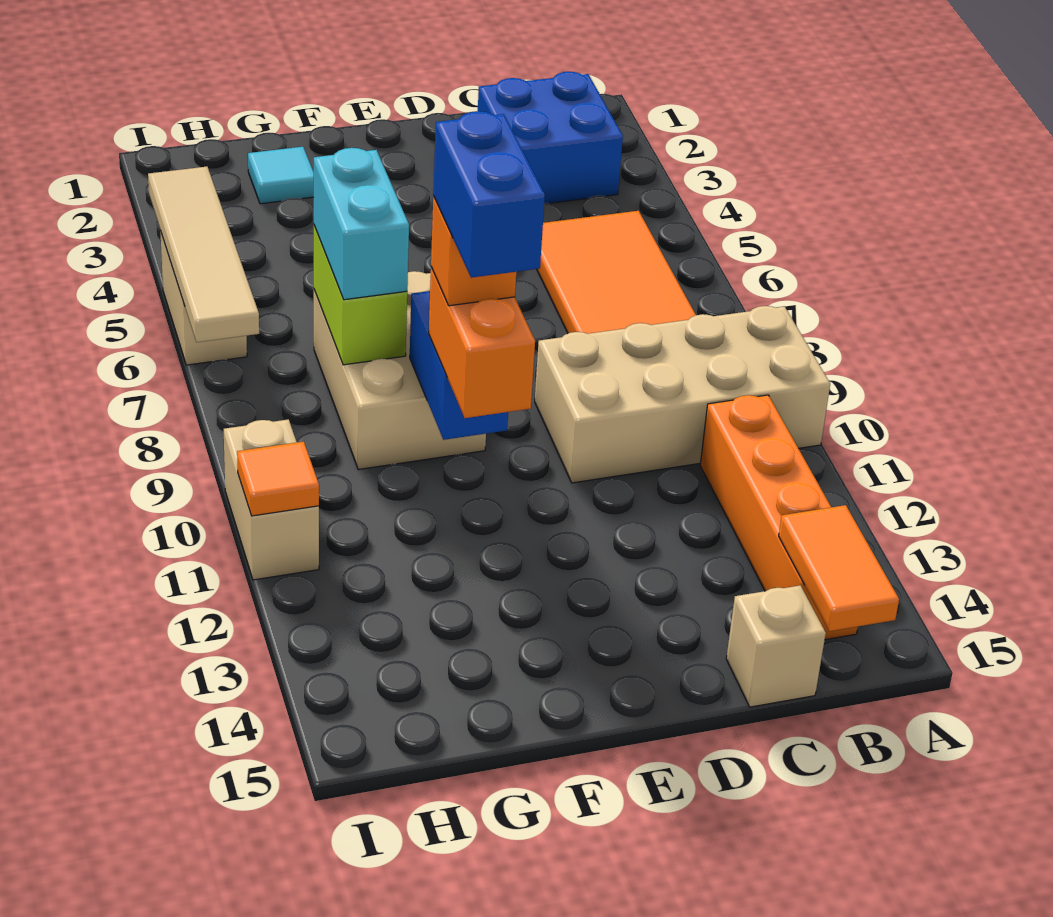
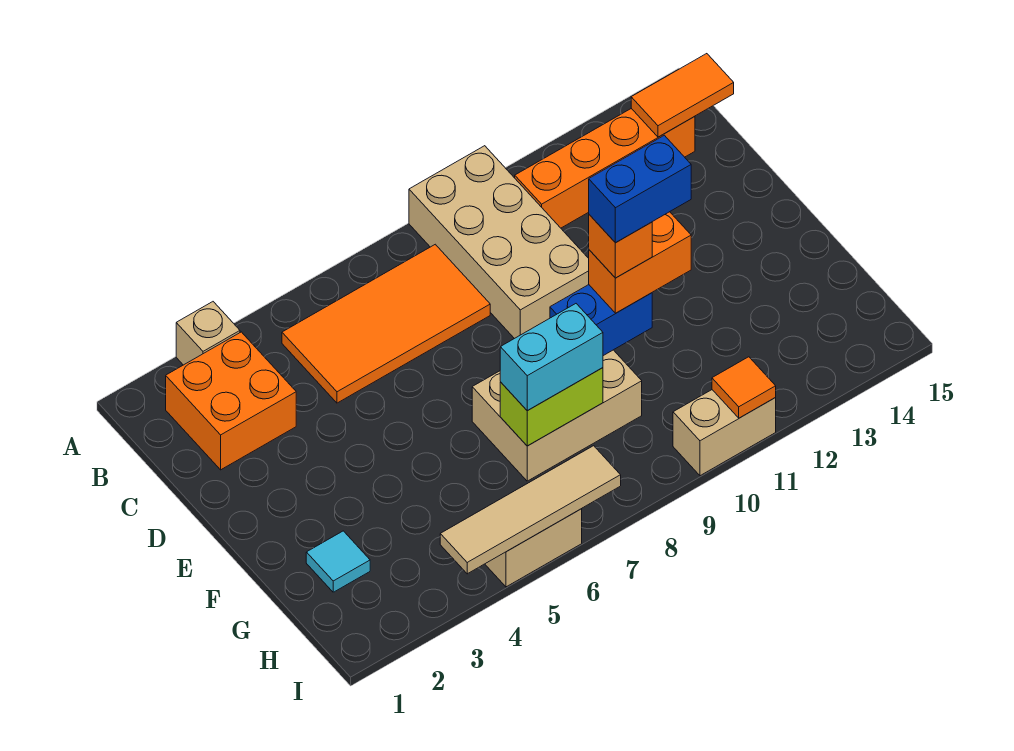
blue brick B2:C3 level 1 -> orange brick B2:C3 level 1
tan brick C15 level 1 -> tan brick A3 level 1

